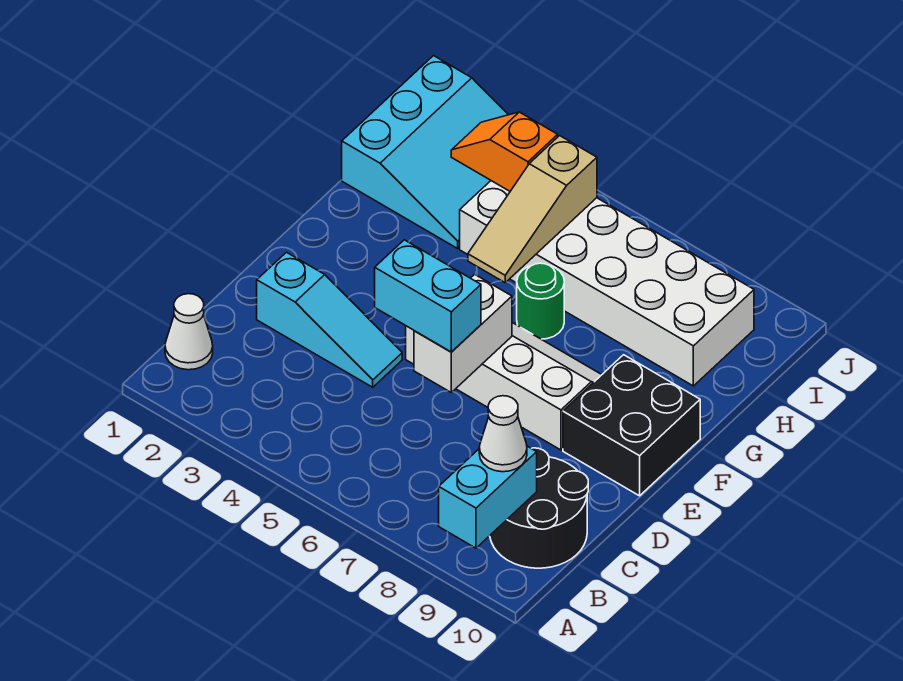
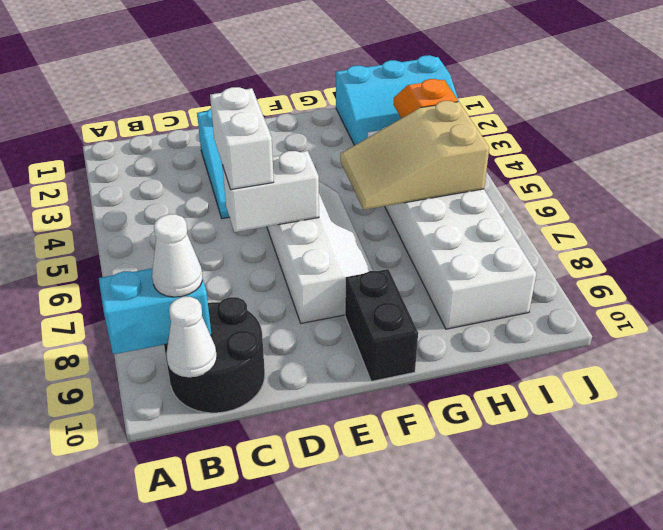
white cone B1 level 1 -> white cone B10 level 2
cyan brick D5:D6 level 3 -> white brick D5:D6 level 3
black brick E9:F10 level 1 -> black brick F9:F10 level 1
tan slope G5:I5 level 2 top I -> tan slope G5:I6 level 2 top I
green round brick G6 level 1 -> none

